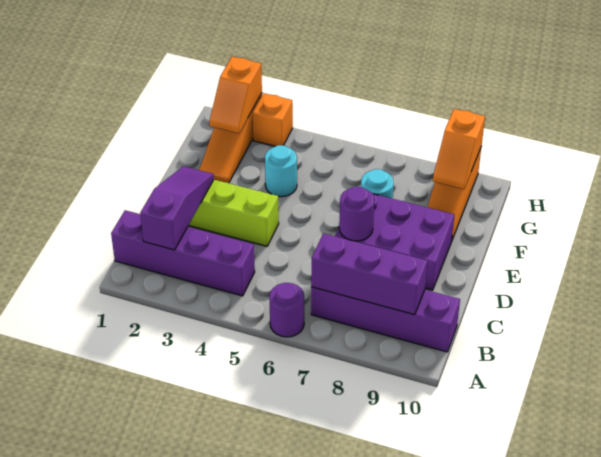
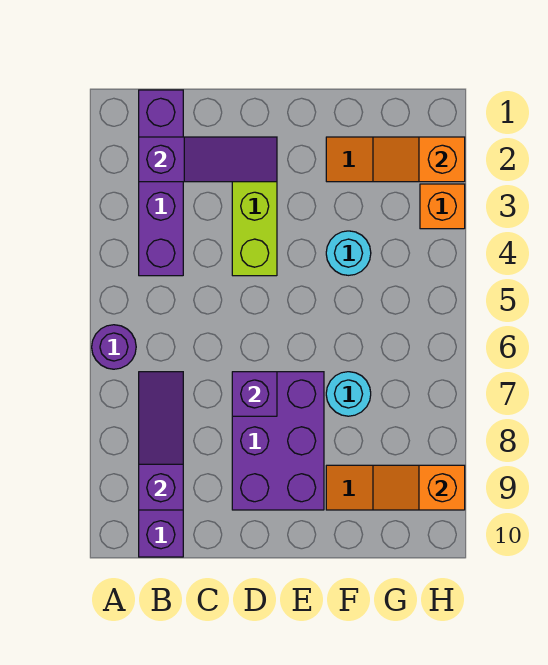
purple brick B7:B9 level 2 -> purple slope B7:B9 level 2 top 9
purple round brick D7 level 2 -> purple brick D7 level 2

